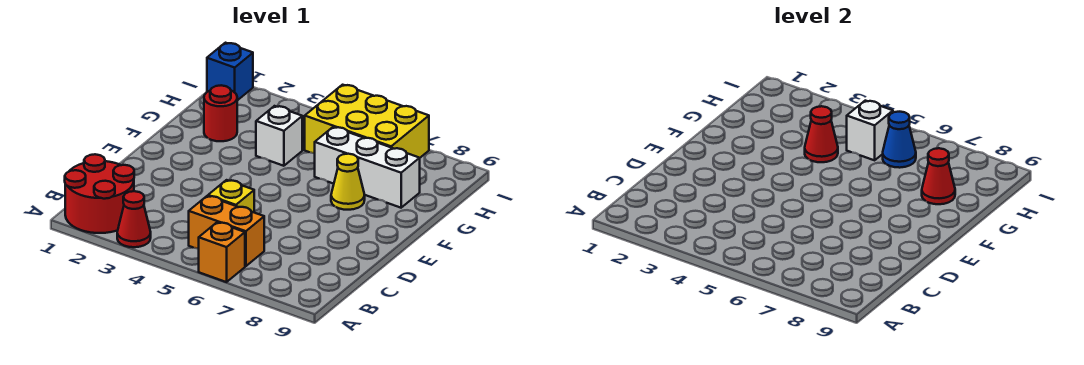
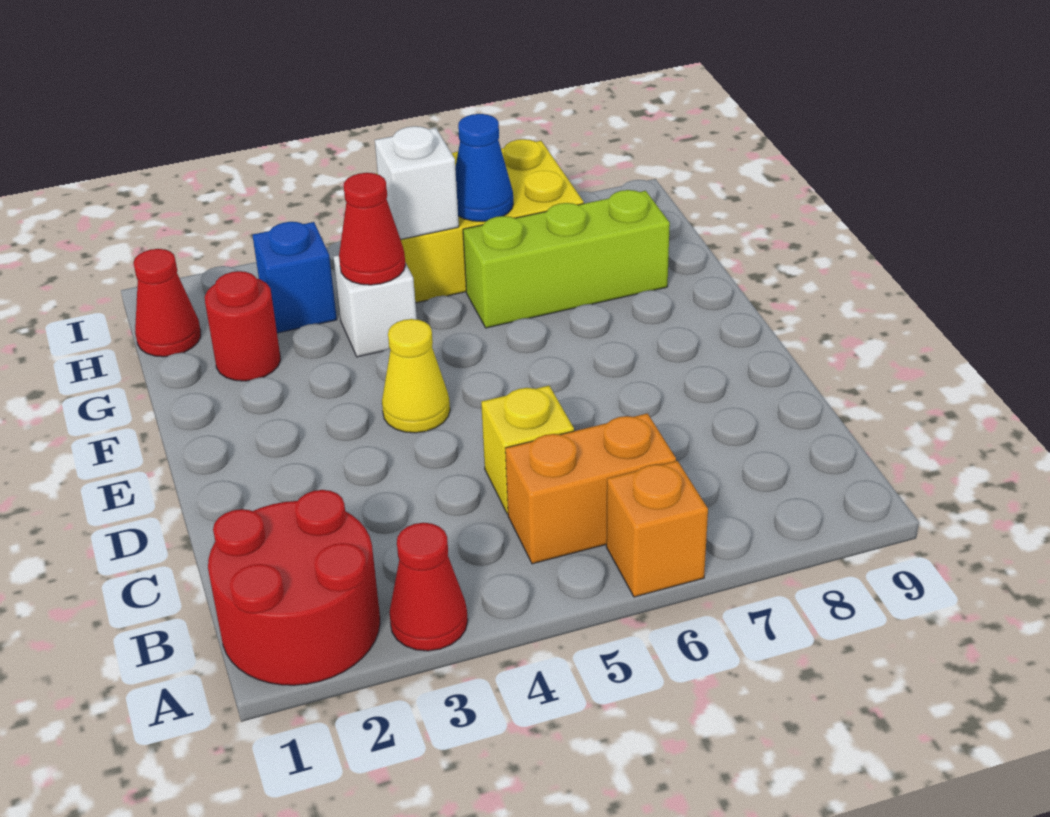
yellow cone F7 level 1 -> yellow cone E4 level 1
white brick G6:G8 level 1 -> lime brick G6:G8 level 1
red cone G8 level 2 -> red cone H1 level 1
blue brick I1 level 1 -> blue brick H3 level 1

